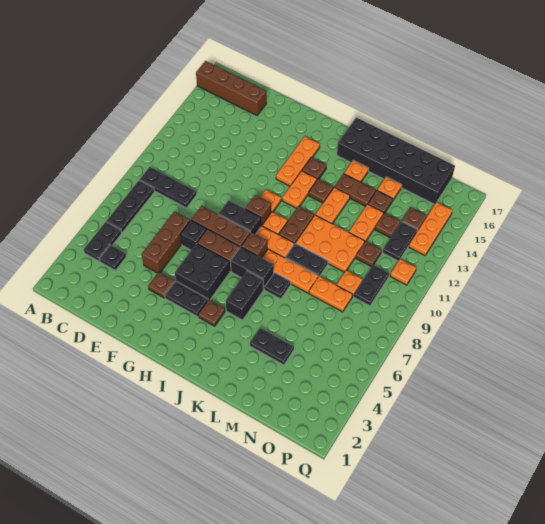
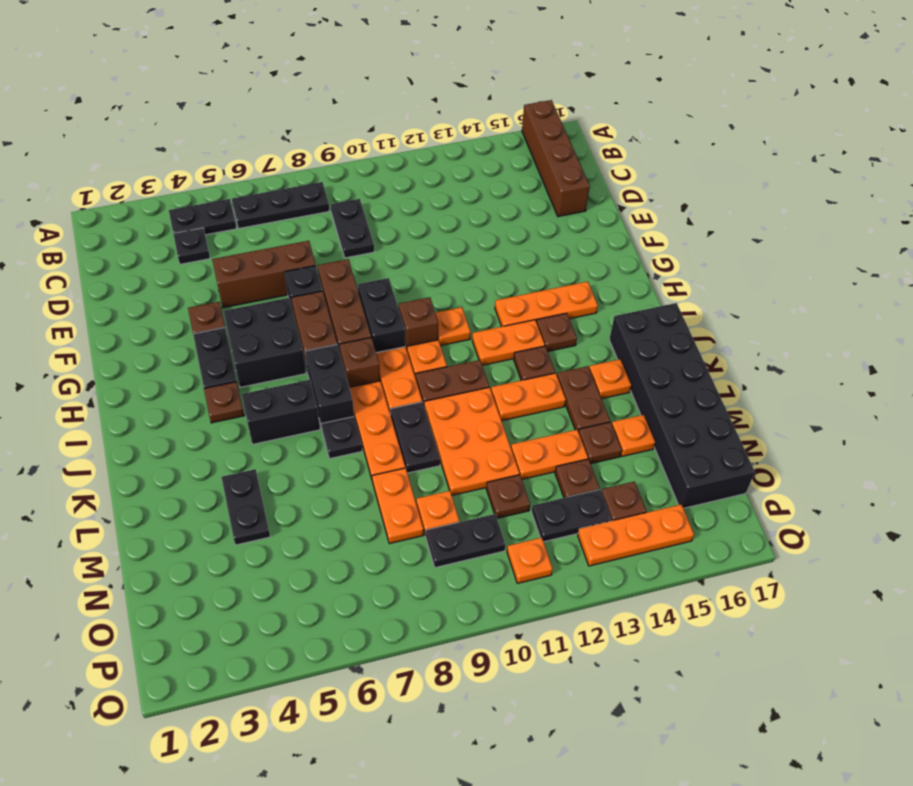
black plate B9:D9 level 1 -> black plate C9:D9 level 1

